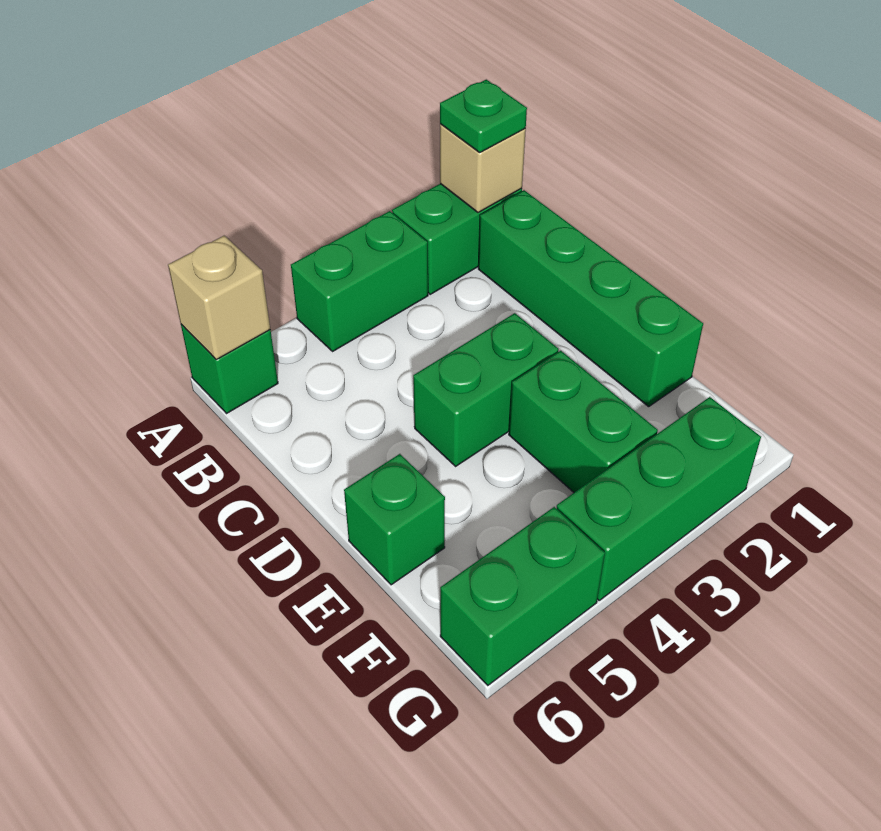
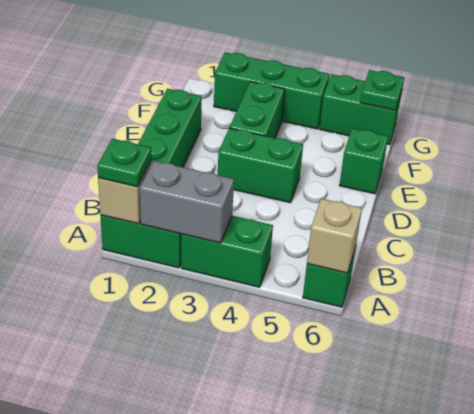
none -> grey brick A2:A3 level 2
none -> green plate G6 level 2

